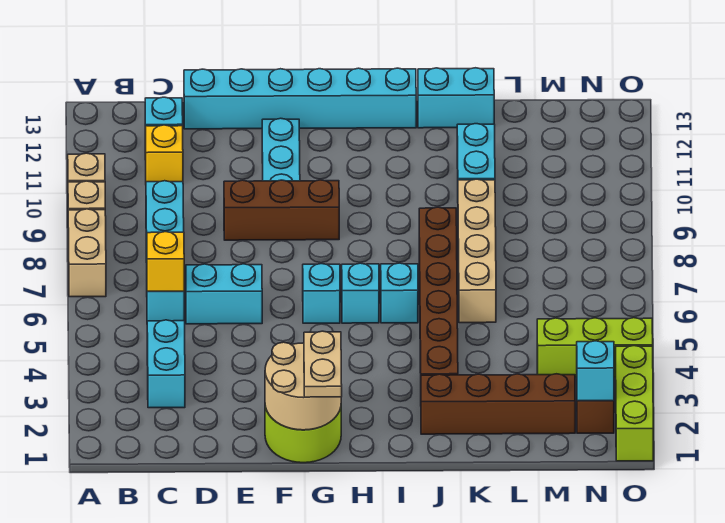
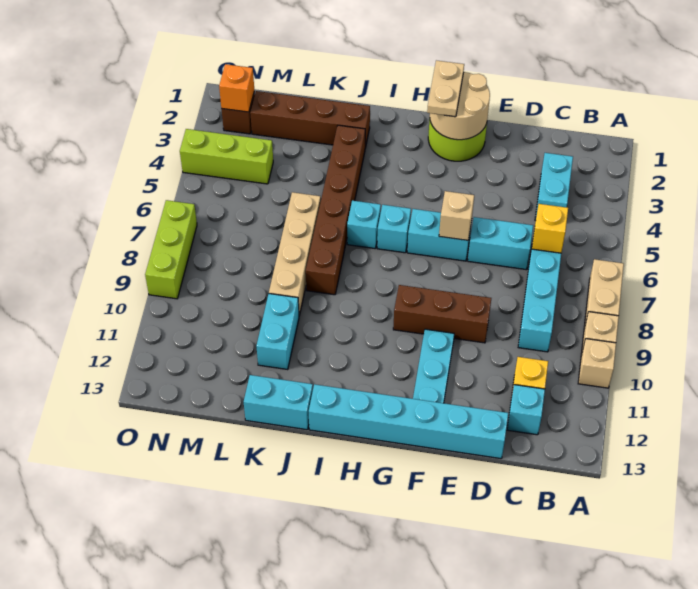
none -> tan brick F6 level 2
cyan brick G6 level 1 -> cyan brick F6:G6 level 1
cyan brick N2 level 2 -> orange brick N2 level 2
lime brick O1:O3 level 1 -> lime brick O7:O9 level 1

